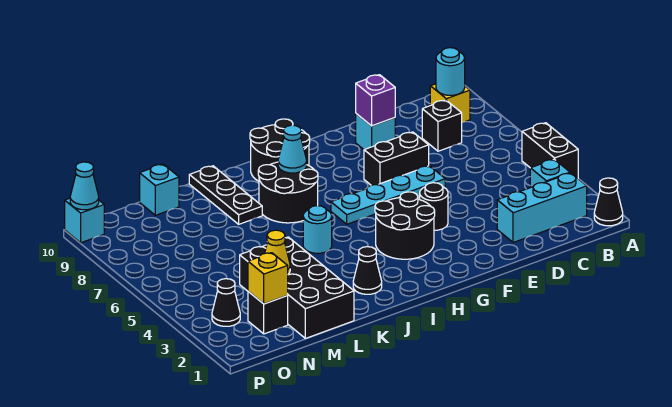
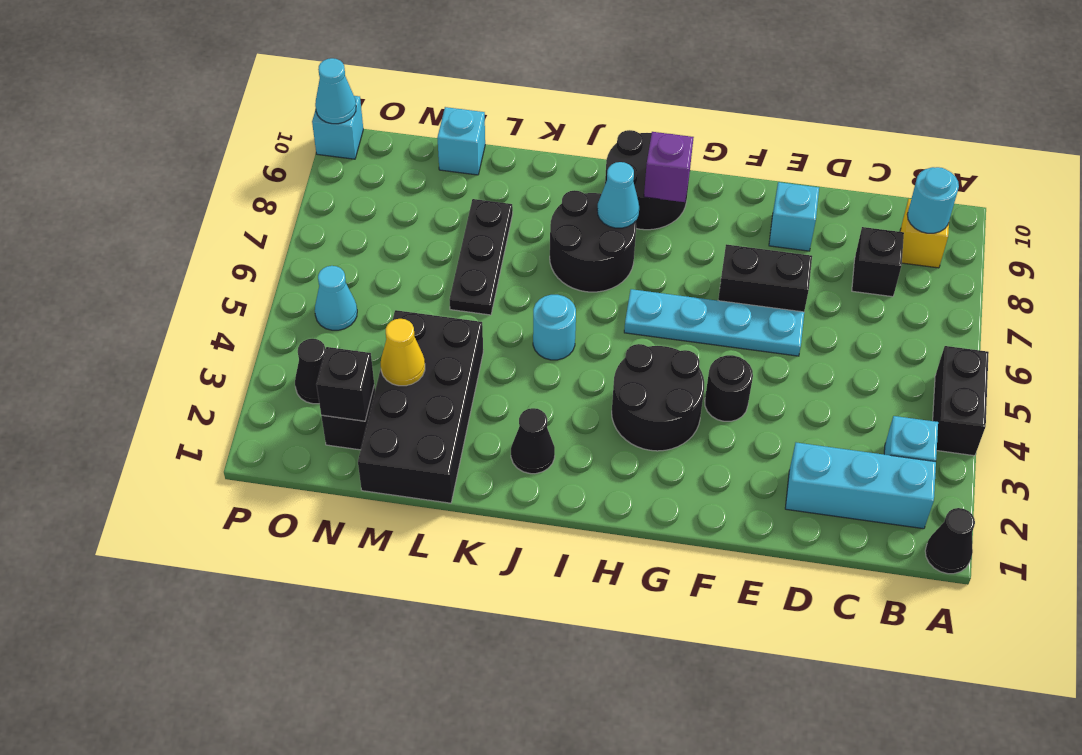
purple brick E9 level 2 -> purple brick H9 level 2
black plate K8:K10 level 1 -> black plate L6:L8 level 1
yellow brick N2 level 2 -> black brick N2 level 2
none -> cyan cone O5 level 1

